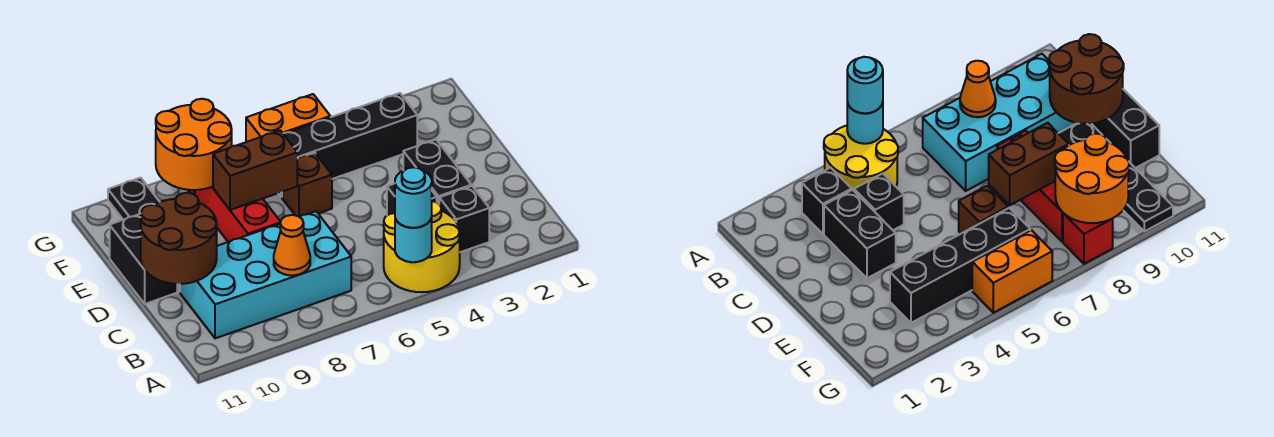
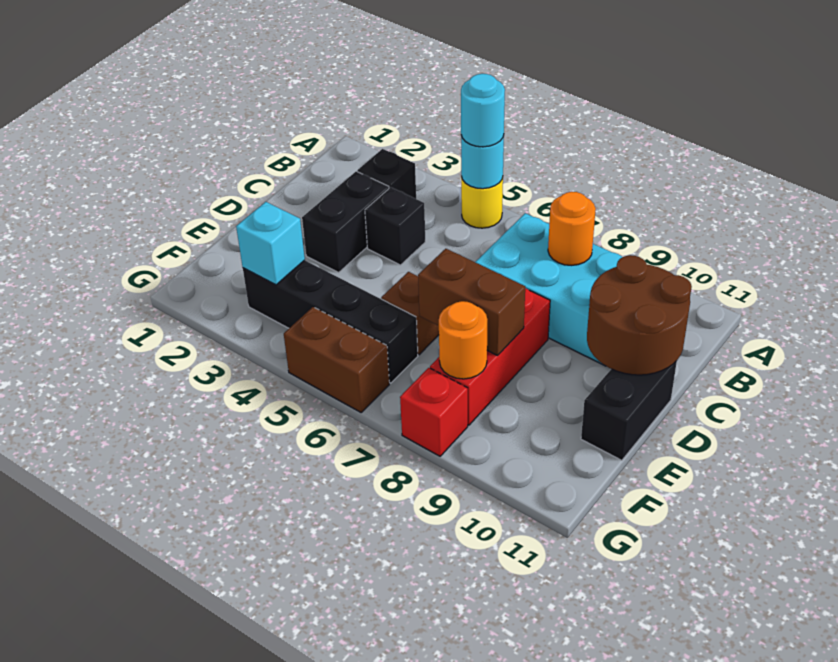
yellow round brick A4:B5 level 1 -> yellow round brick A5 level 1
orange cone B8 level 2 -> orange round brick B8 level 2
black plate D10:G10 level 1 -> none
none -> cyan brick F3 level 2
orange round brick F8:G9 level 2 -> orange round brick F8 level 2
orange brick G5:G6 level 1 -> brown brick G5:G6 level 1

